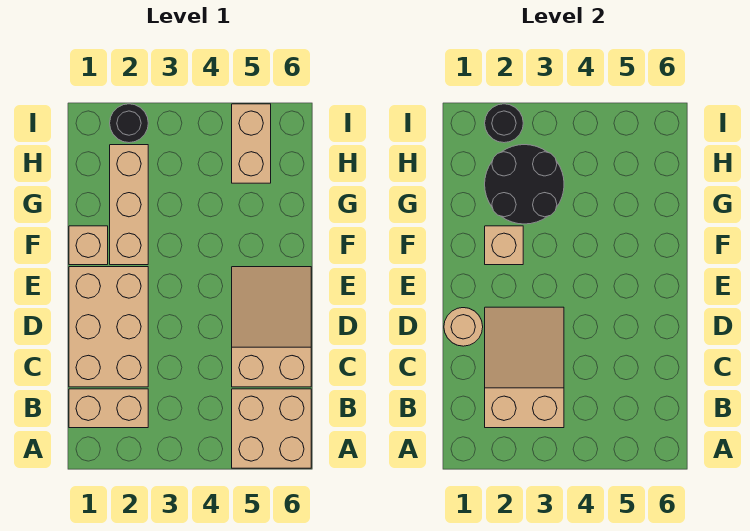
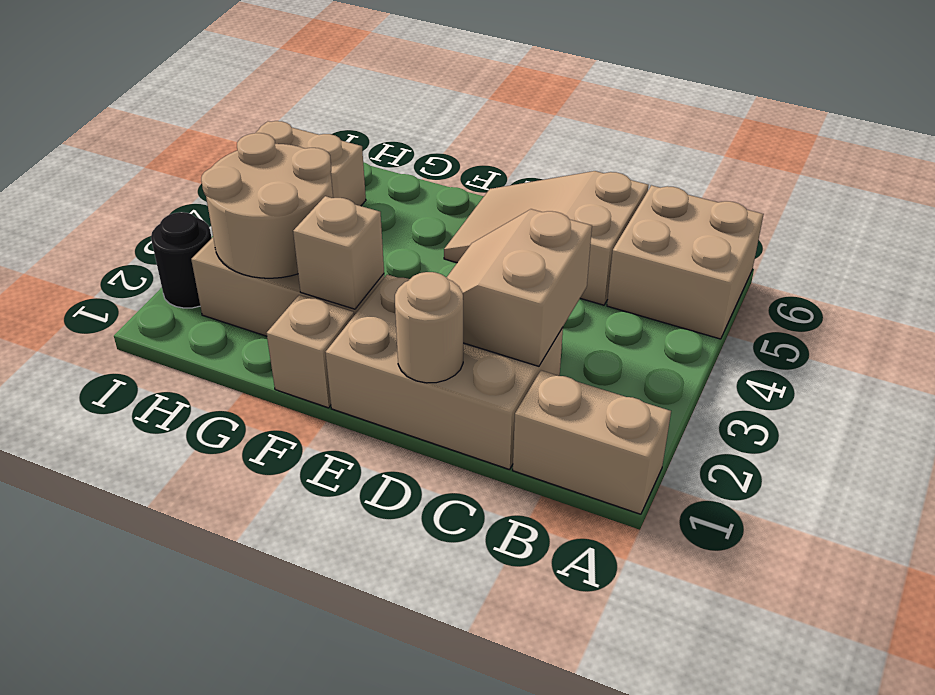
tan brick B1:B2 level 1 -> tan brick A1:B1 level 1
tan slope B2:D3 level 2 top B -> tan slope C2:D3 level 2 top C
black round brick G2:H3 level 2 -> tan round brick G2:H3 level 2
black round brick I2 level 2 -> none

